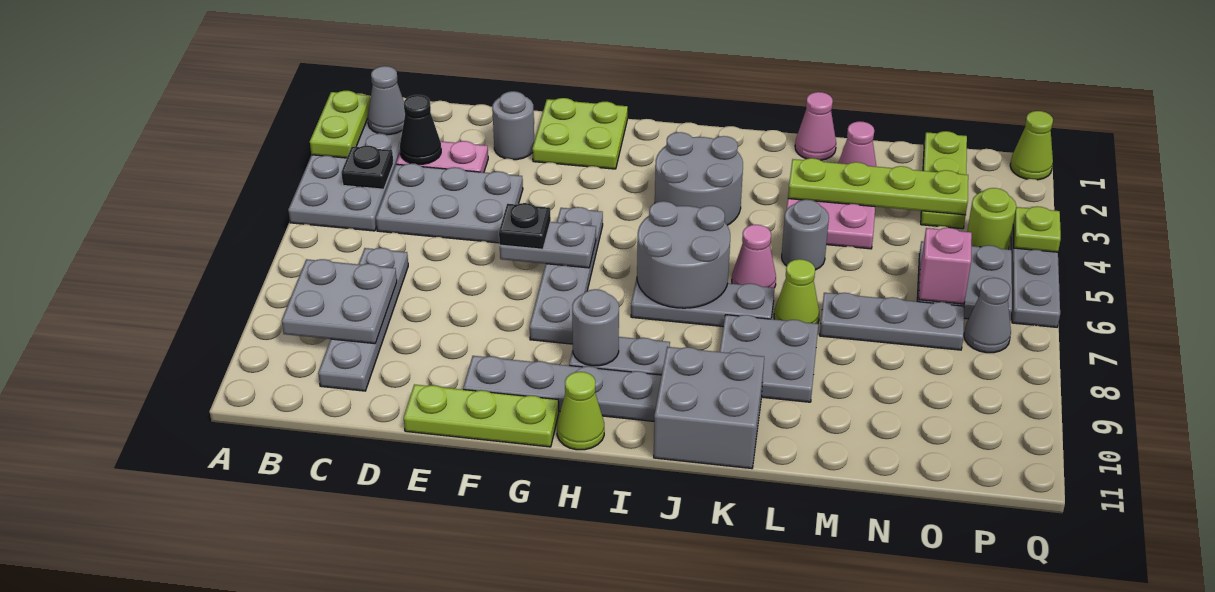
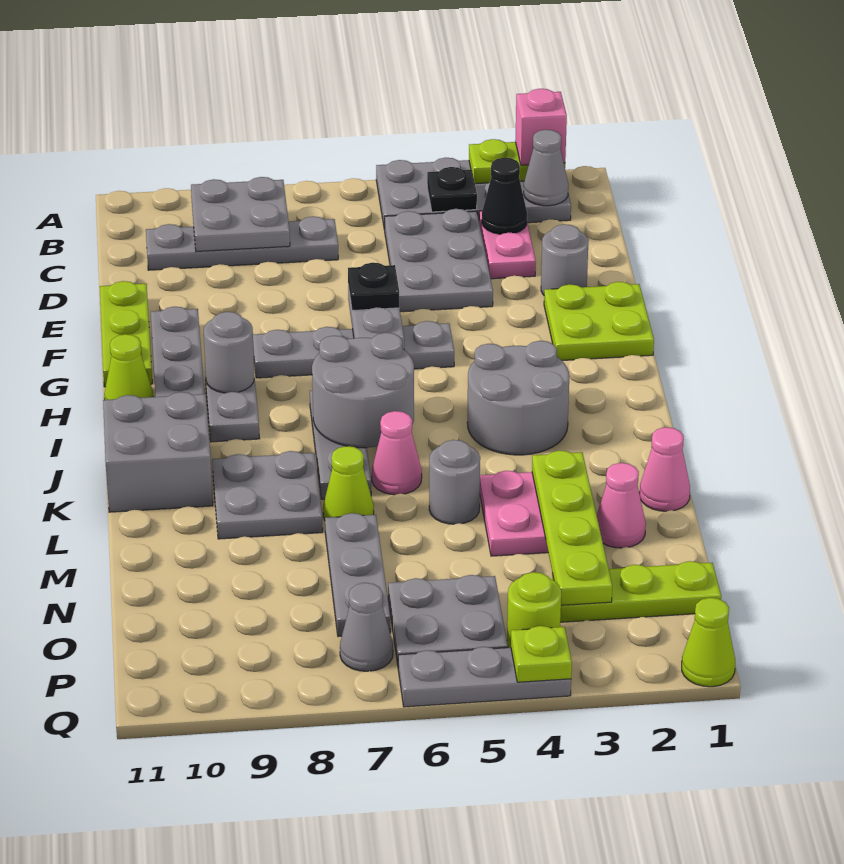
pink brick O6 level 2 -> pink brick A2 level 3

